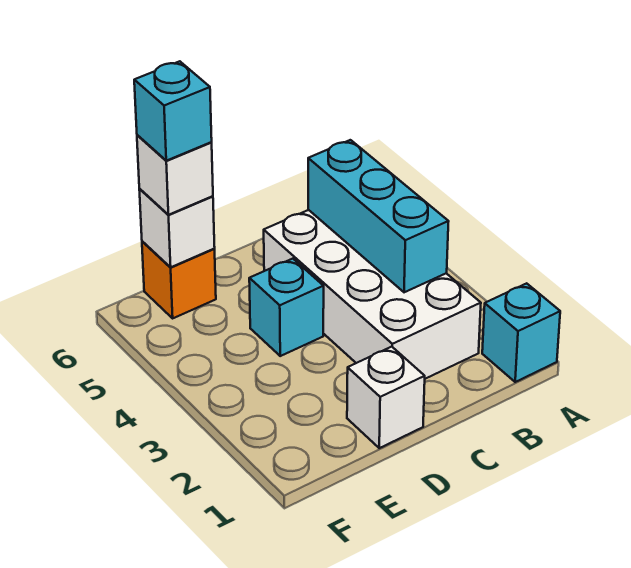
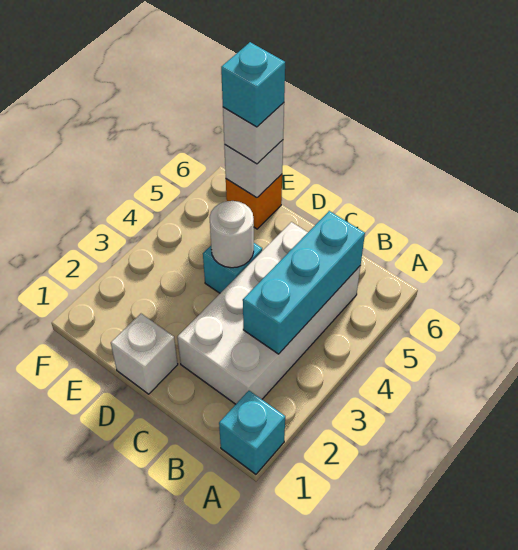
none -> white round brick D4 level 2

